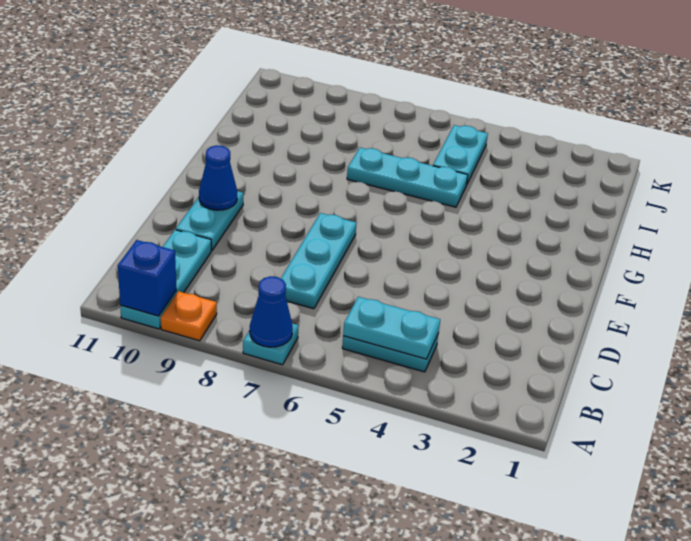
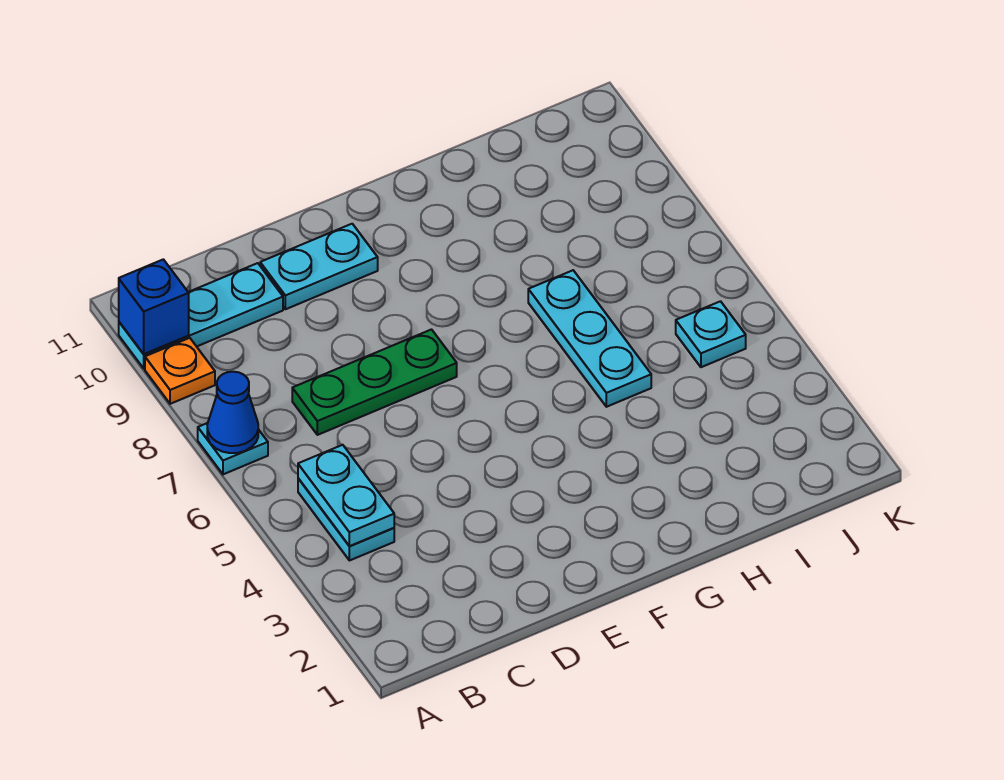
cyan plate C7:E7 level 1 -> green plate C7:E7 level 1
blue cone E10 level 2 -> none
cyan plate I5:J5 level 1 -> cyan plate J5 level 1

